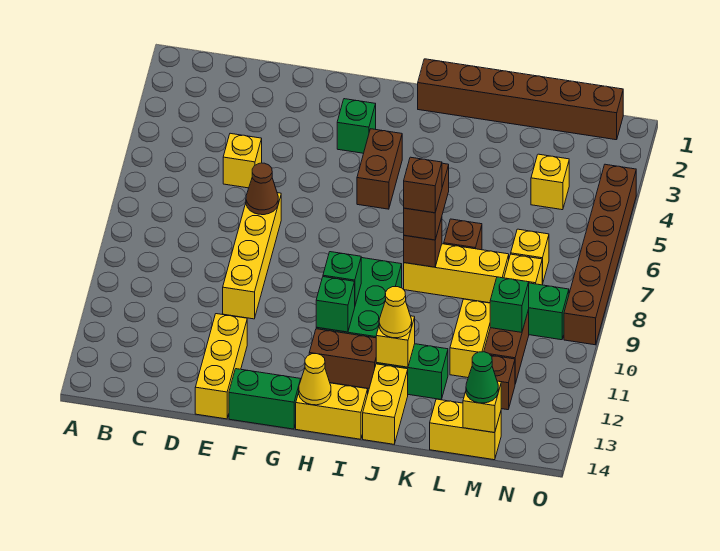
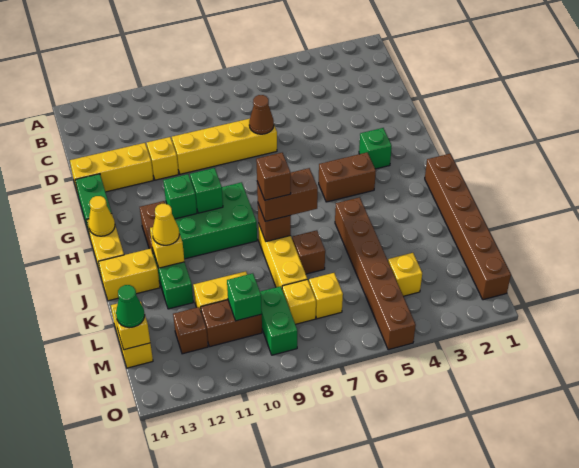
yellow brick D5 level 1 -> yellow brick E11 level 1
brown brick O4:O9 level 1 -> brown brick J5:O5 level 1

